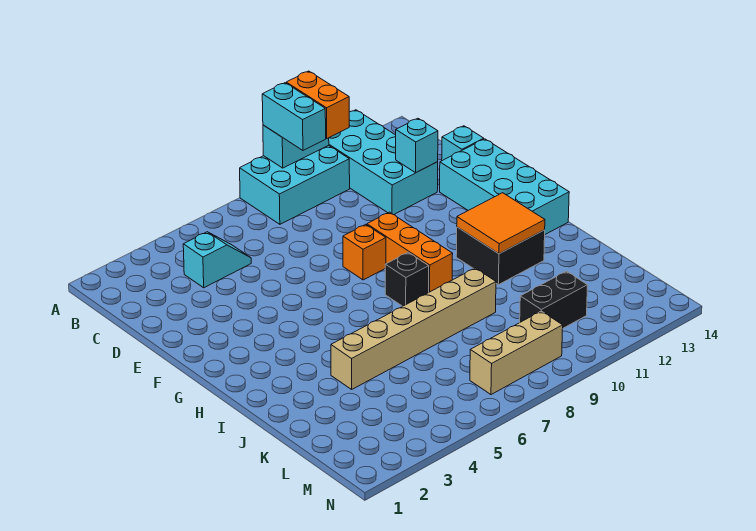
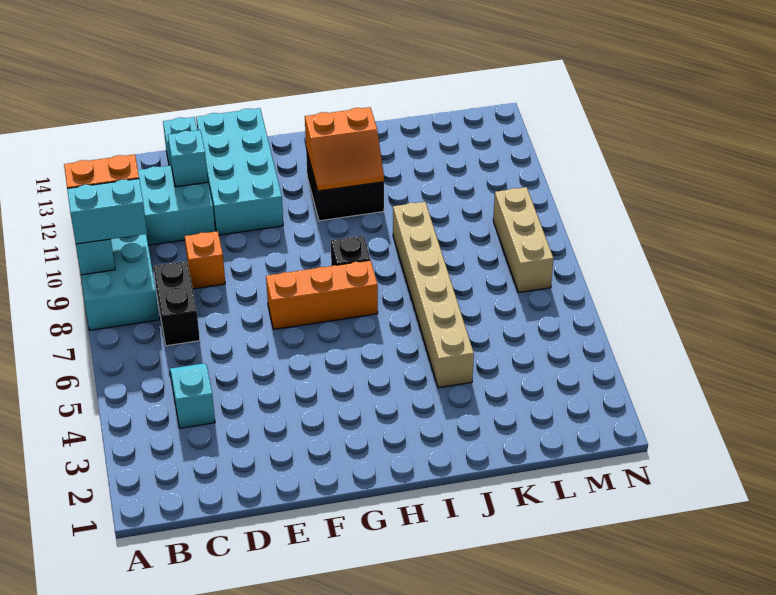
cyan brick E13:H14 level 1 -> cyan brick E11:F14 level 1
orange brick F8 level 1 -> orange brick D9 level 1
orange brick F9:H9 level 1 -> orange brick F7:H7 level 1
orange tile H11:I12 level 2 -> orange slope H11:I12 level 2 top 12
black brick L10:L11 level 1 -> black brick C7:C8 level 1

